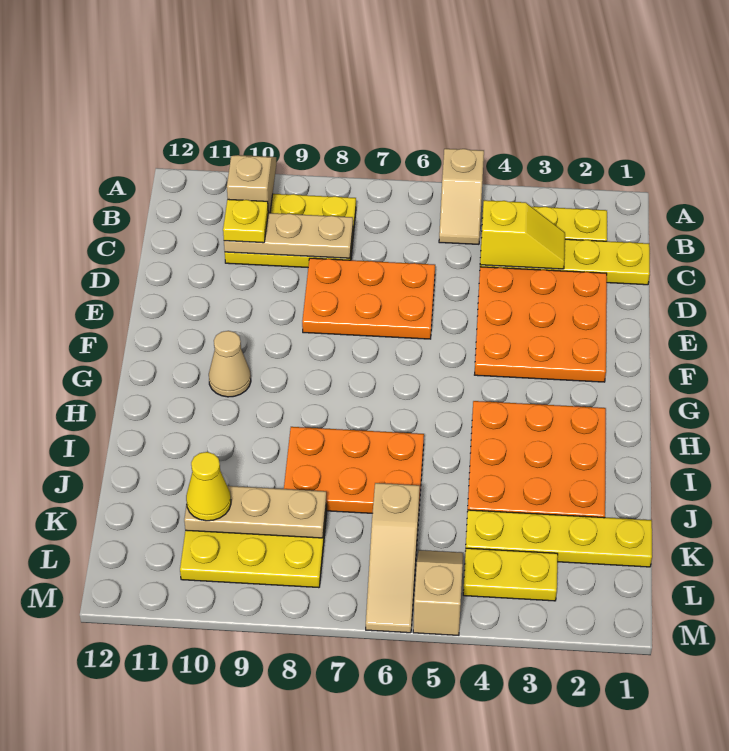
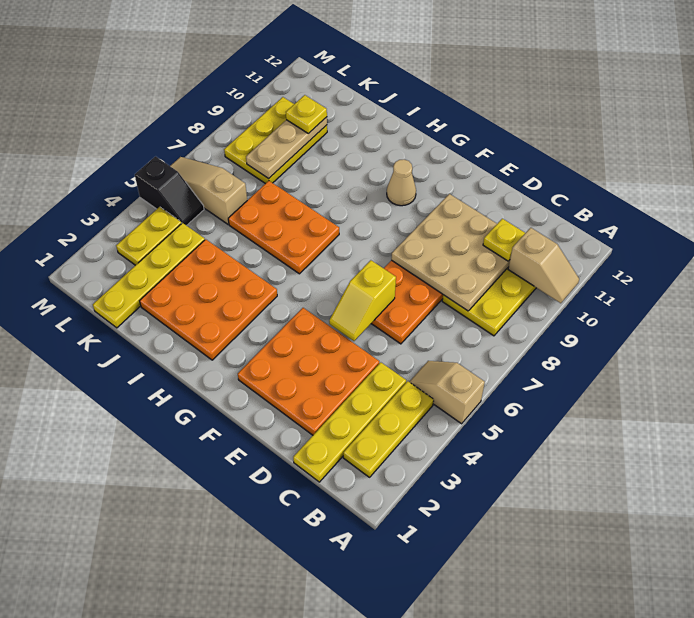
yellow slope C3:C4 level 2 top 4 -> yellow slope E5:E6 level 2 top 6
tan plate C8:C10 level 2 -> tan plate C8:E10 level 2
orange plate I6:J8 level 1 -> orange plate H6:J7 level 1
yellow cone K10 level 3 -> yellow plate K10 level 3
tan slope L5:M5 level 1 top M -> black slope L5:M5 level 1 top M

